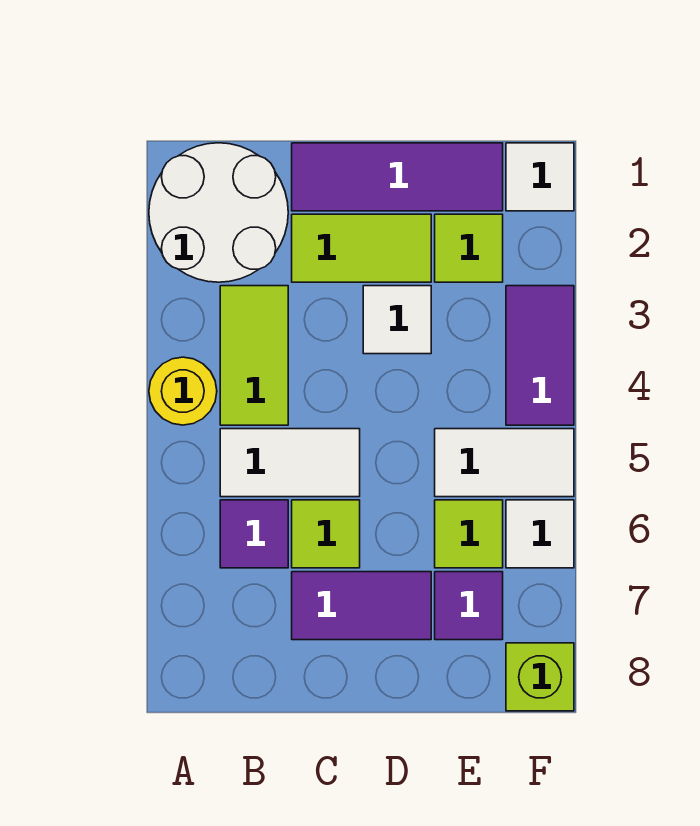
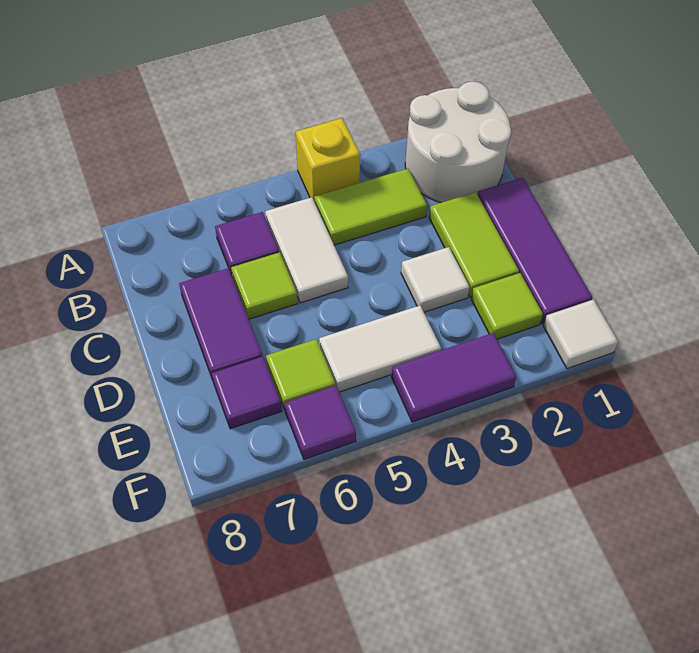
yellow round brick A4 level 1 -> yellow brick A4 level 1
white tile E5:F5 level 1 -> white tile E4:E5 level 1
white tile F6 level 1 -> purple tile F6 level 1
lime brick F8 level 1 -> none

